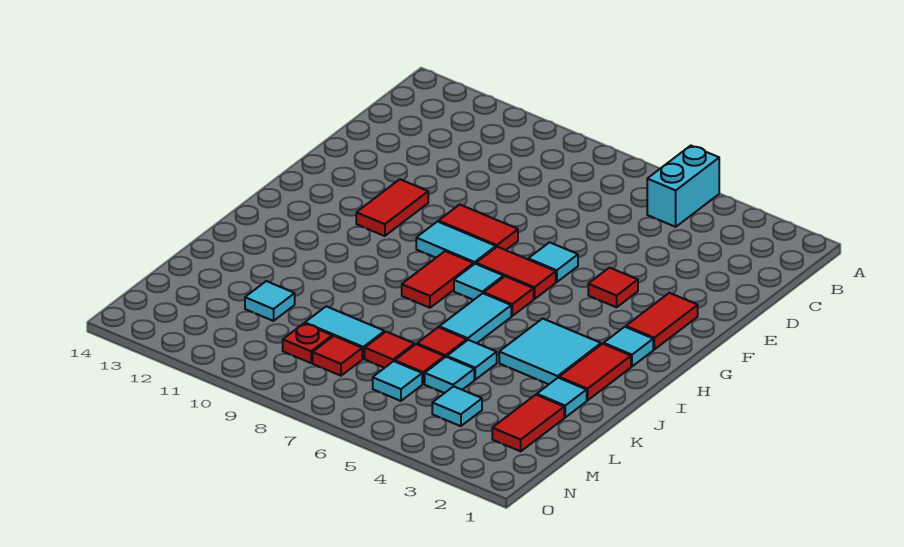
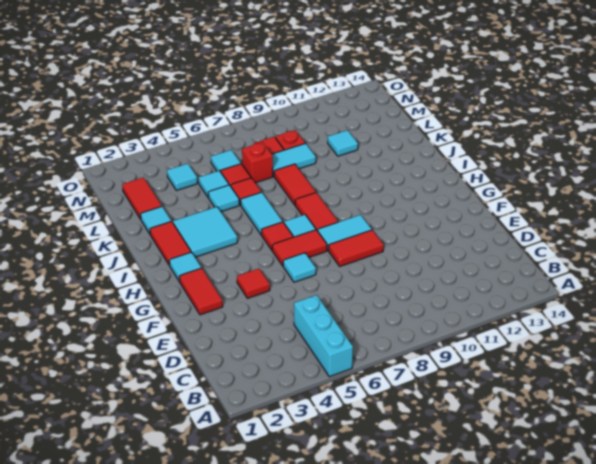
cyan brick A5:B5 level 1 -> cyan brick A5:C5 level 1
red tile F11:G11 level 1 -> red tile J8:K8 level 1
red tile L7 level 1 -> red brick L7 level 1

